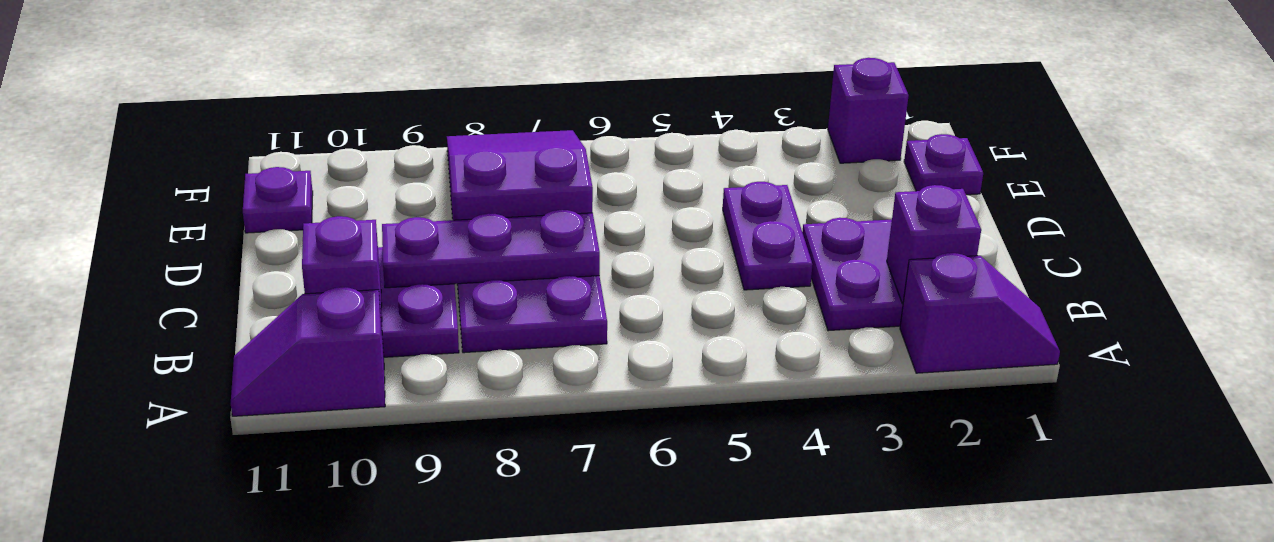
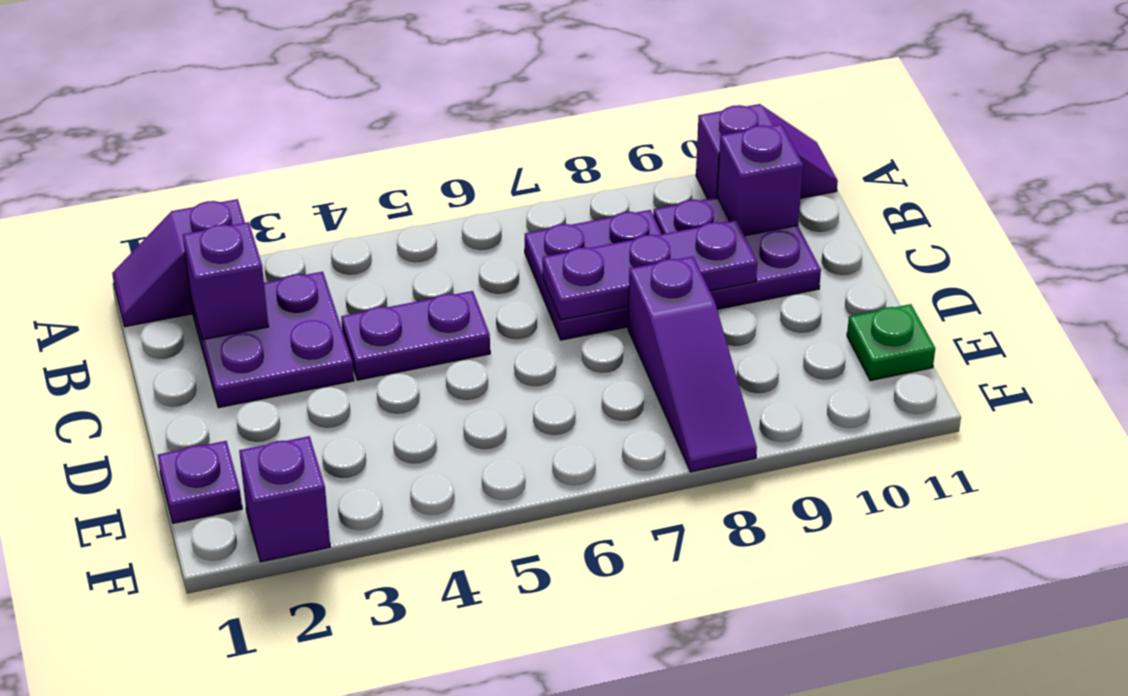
purple plate C4:D4 level 1 -> purple plate C4:C5 level 1
purple slope D7:F8 level 1 top D -> purple slope D8:F8 level 1 top D
purple plate E11 level 1 -> green plate E11 level 1

